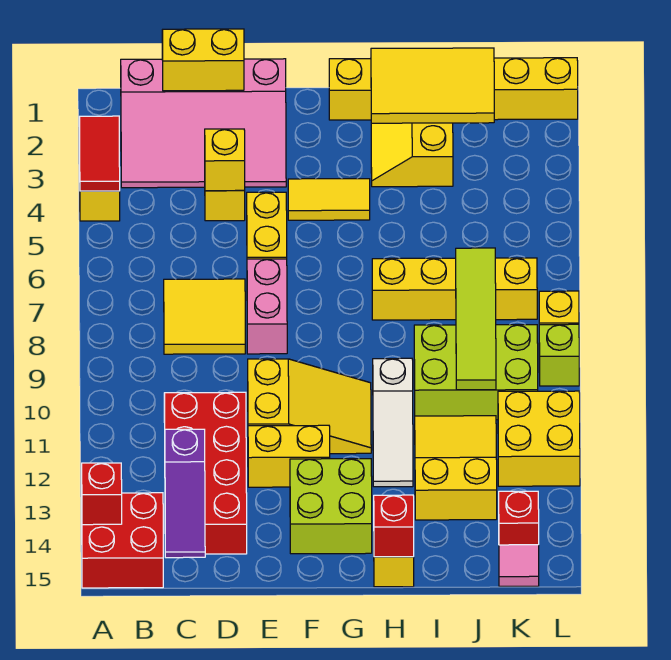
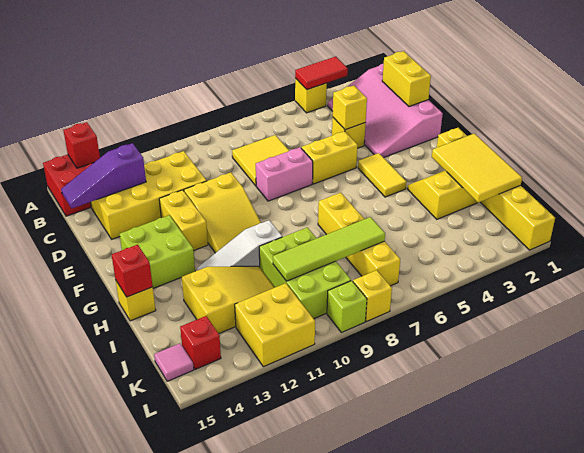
red brick C11:D14 level 1 -> yellow brick C11:D14 level 1

